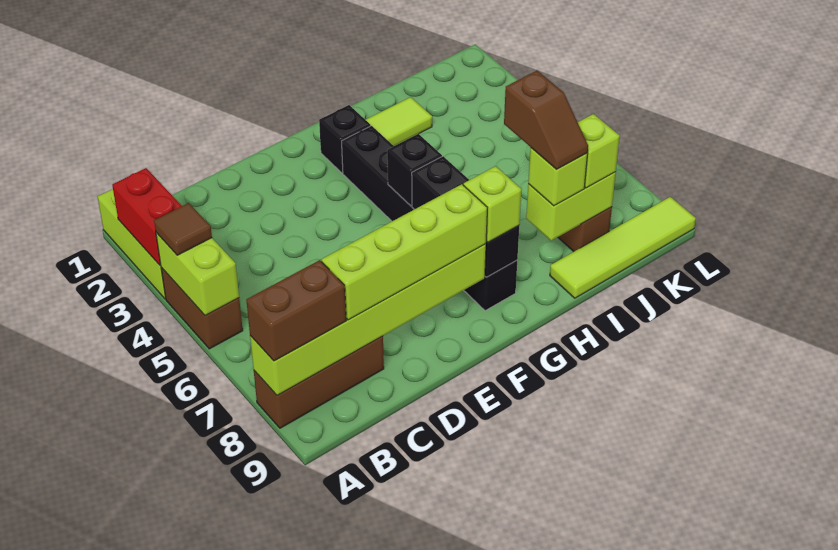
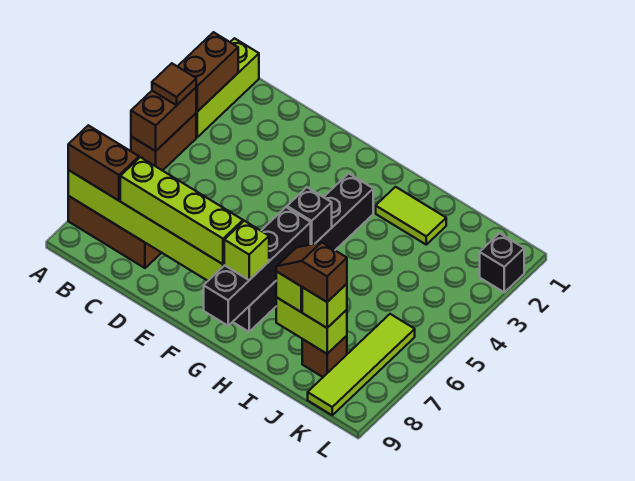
red brick A2:A3 level 2 -> brown brick A2:A3 level 2
lime brick A4:A5 level 2 -> brown brick A4:A5 level 2
black brick G2 level 1 -> black brick L2 level 1
black brick G6:G8 level 2 -> black brick G6:G9 level 2
brown slope I7:I8 level 4 top 7 -> brown slope I8:J8 level 4 top J
lime tile I9:L9 level 1 -> lime tile K6:K9 level 1

